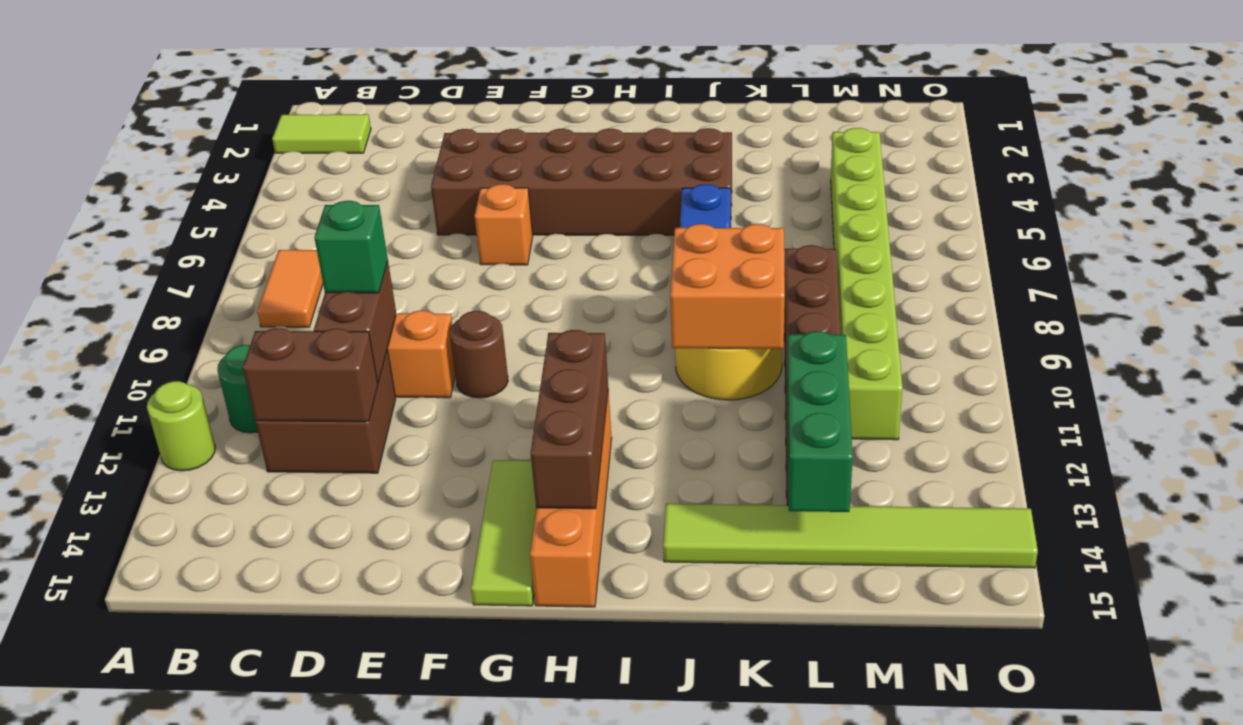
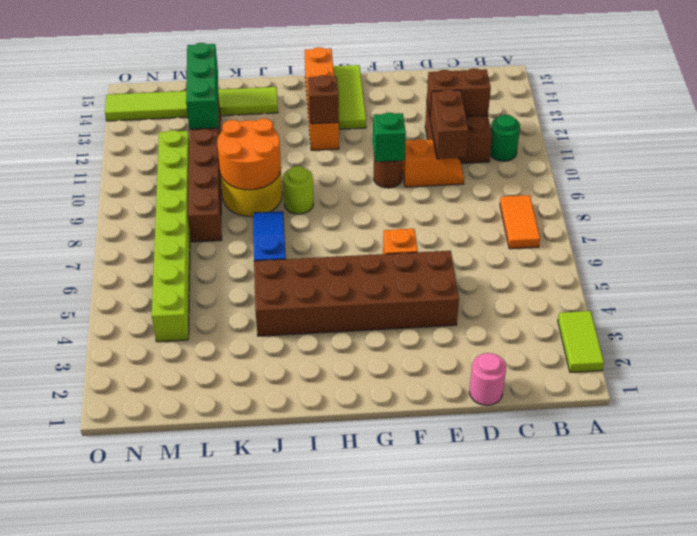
lime tile A2:B2 level 1 -> lime tile A2:A3 level 1
lime round brick A12 level 1 -> lime round brick I9 level 1
none -> pink round brick D1 level 1
green brick D10 level 3 -> green brick F10 level 2
brown brick H12:H14 level 2 -> brown brick H12 level 2
orange brick J9:K10 level 2 -> orange round brick J9:K10 level 2

